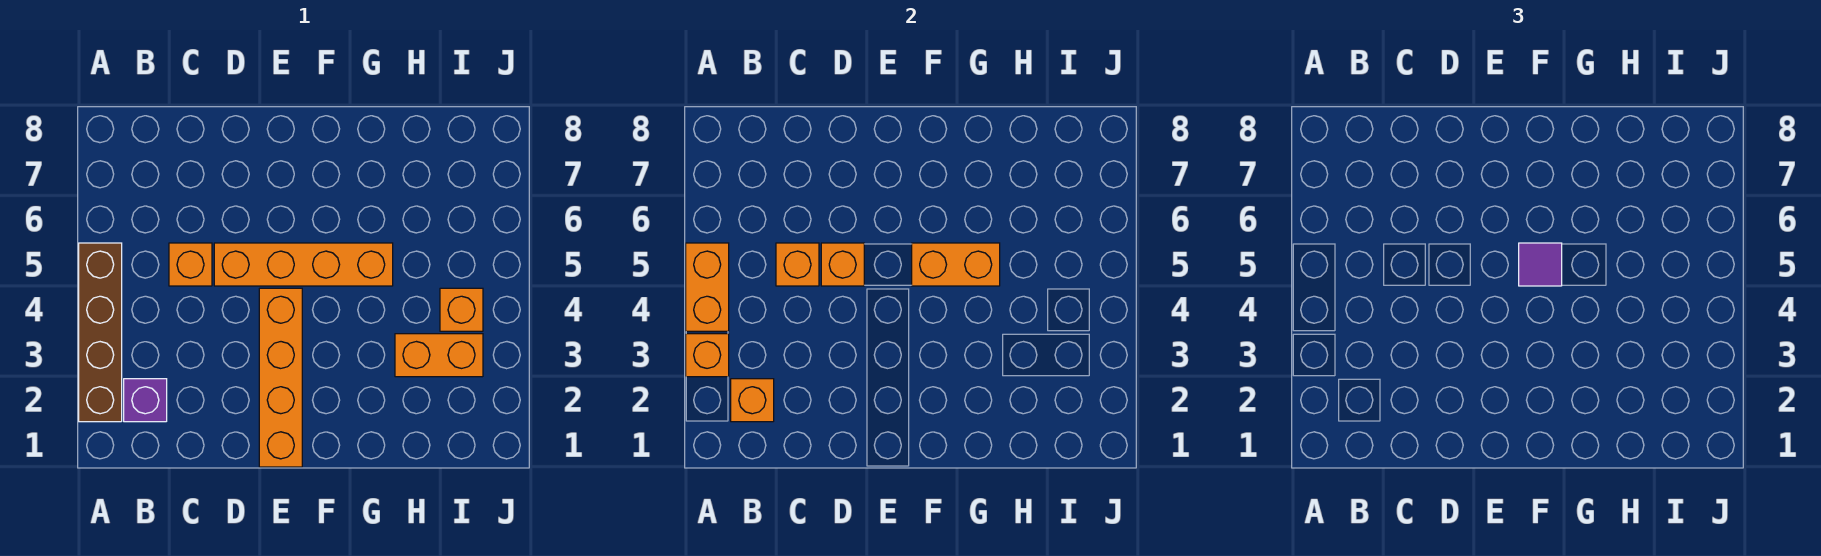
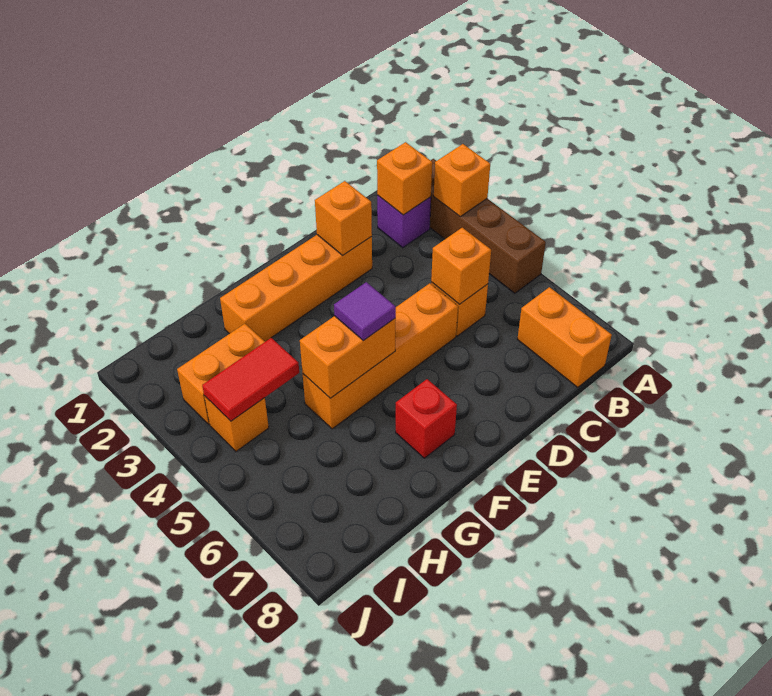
orange brick A4:A5 level 2 -> orange brick B7:B8 level 1
orange brick D5 level 2 -> orange brick D2 level 2
orange brick E1:E4 level 1 -> orange brick D2:G2 level 1
none -> red brick F7 level 1
none -> red tile H4:I4 level 2

